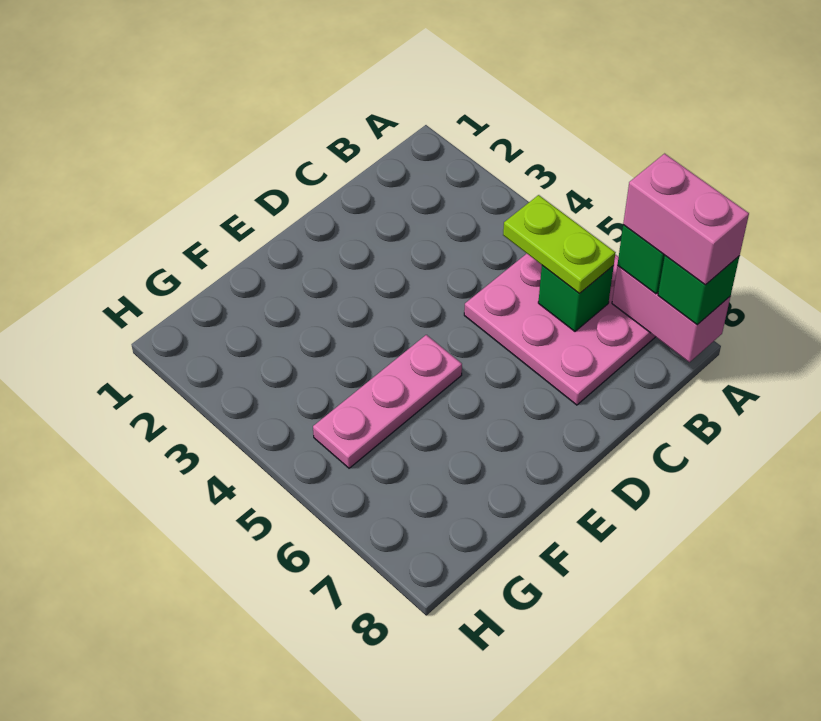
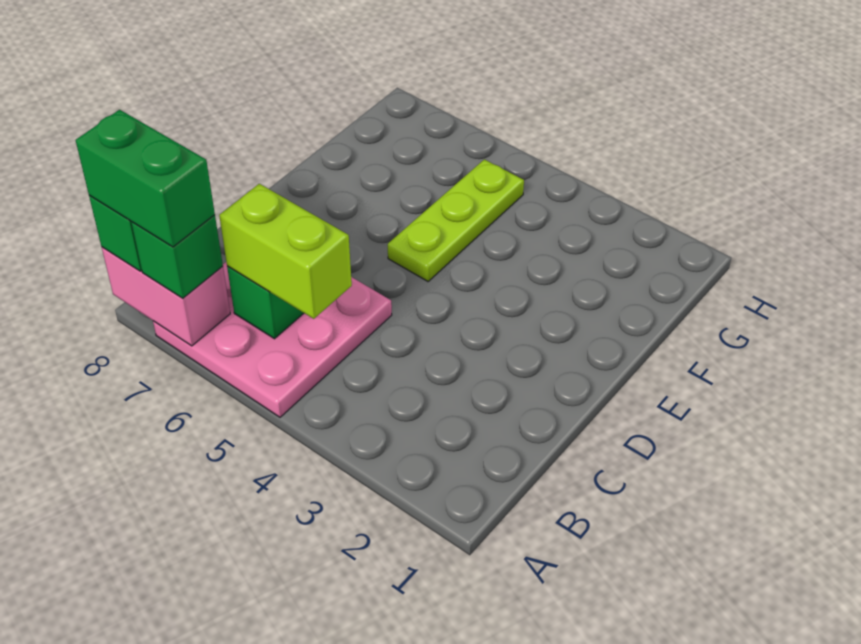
pink brick A7:A8 level 4 -> green brick A7:A8 level 4
lime plate B5:B6 level 3 -> lime brick B5:B6 level 3
pink plate E5:G5 level 1 -> lime plate E5:G5 level 1

